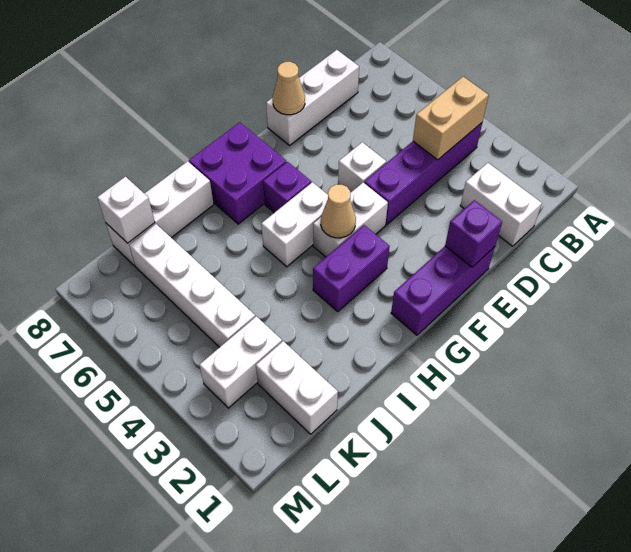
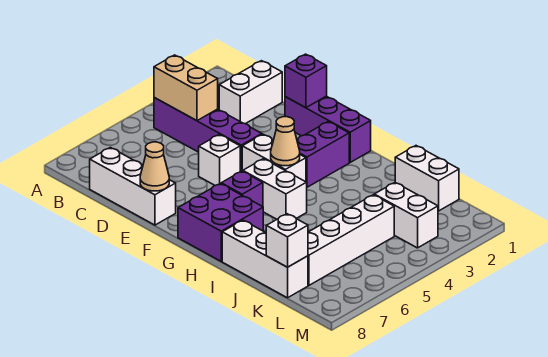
purple brick G3:H3 level 1 -> purple brick G2:G3 level 1
white brick K1:K2 level 1 -> white brick J1:K1 level 1

